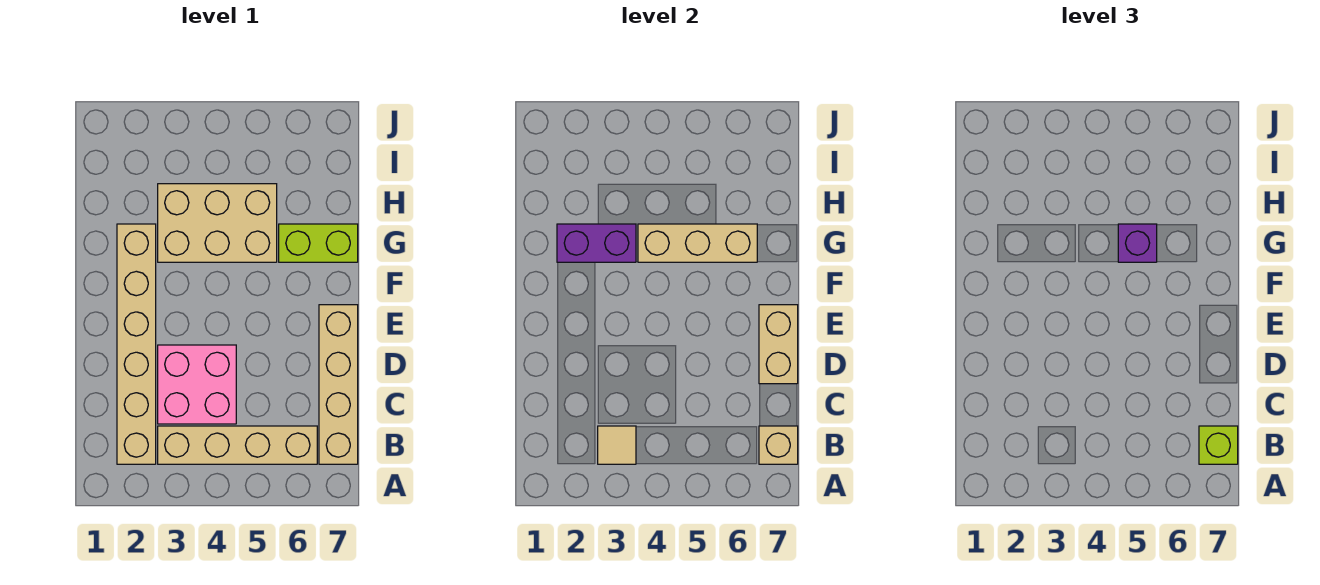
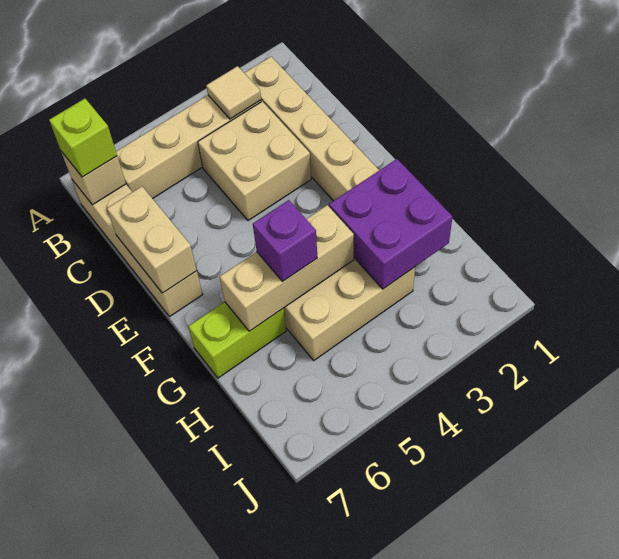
pink brick C3:D4 level 1 -> tan brick C3:D4 level 1
purple brick G2:G3 level 2 -> purple brick G2:H3 level 2

